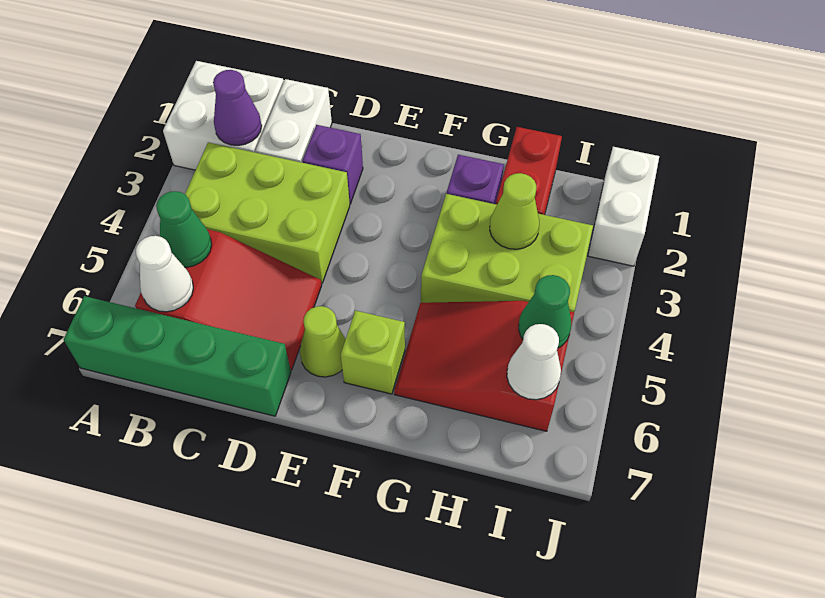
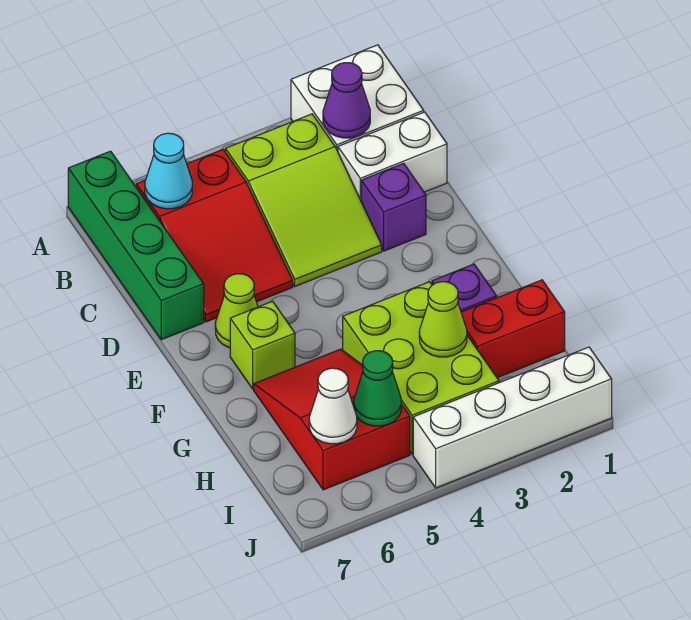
lime brick B3:D4 level 1 -> lime slope B3:D4 level 1 top B
green cone B5 level 2 -> none
white cone B6 level 2 -> cyan cone B6 level 2
white brick J1:J2 level 1 -> white brick J1:J4 level 1

